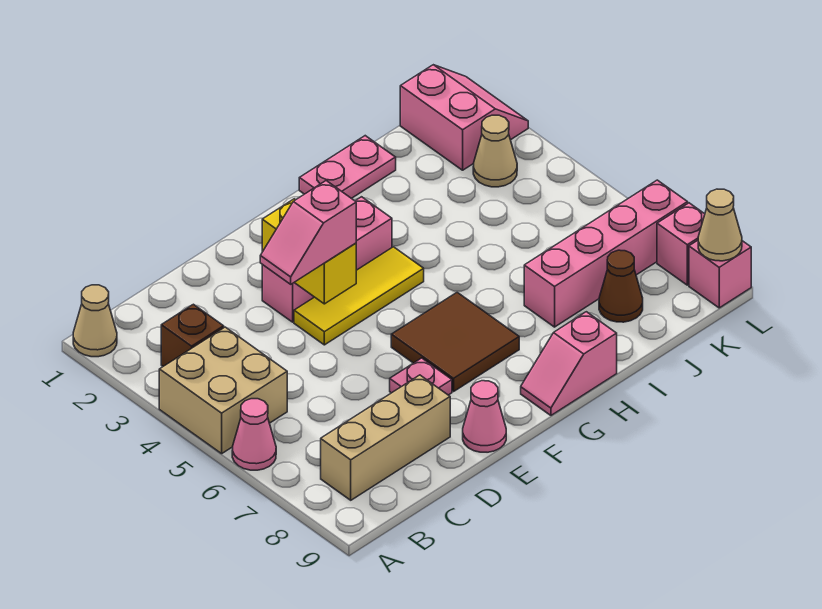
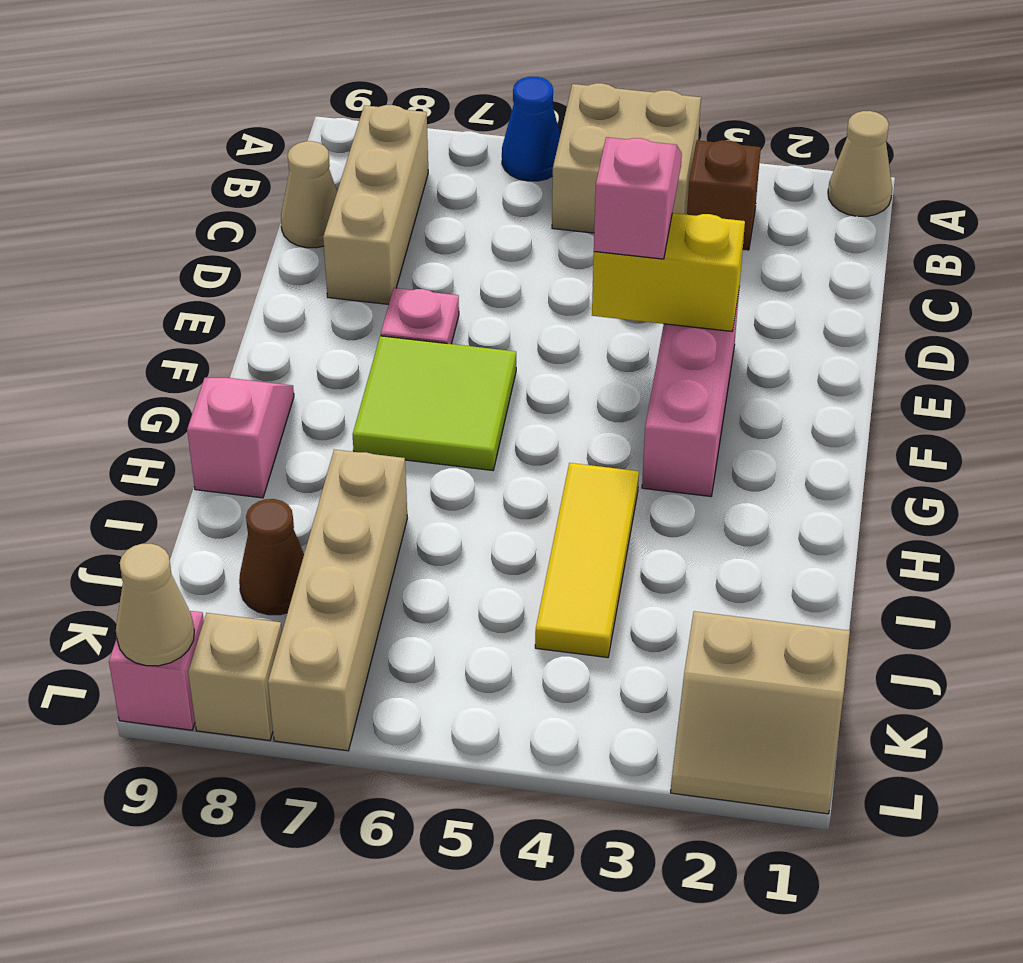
pink cone A6 level 1 -> blue cone A6 level 1
yellow tile E4:G4 level 1 -> yellow tile H4:J4 level 1
pink cone E9 level 1 -> none
brown tile F6:G7 level 1 -> lime tile F6:G7 level 1
pink plate H1:I1 level 1 -> none
pink brick I7:L7 level 1 -> tan brick I7:L7 level 1
pink slope K1:L2 level 1 top K -> tan slope K1:L2 level 1 top K
tan cone K3 level 1 -> tan cone C9 level 1
pink brick L8 level 1 -> tan brick L8 level 1

